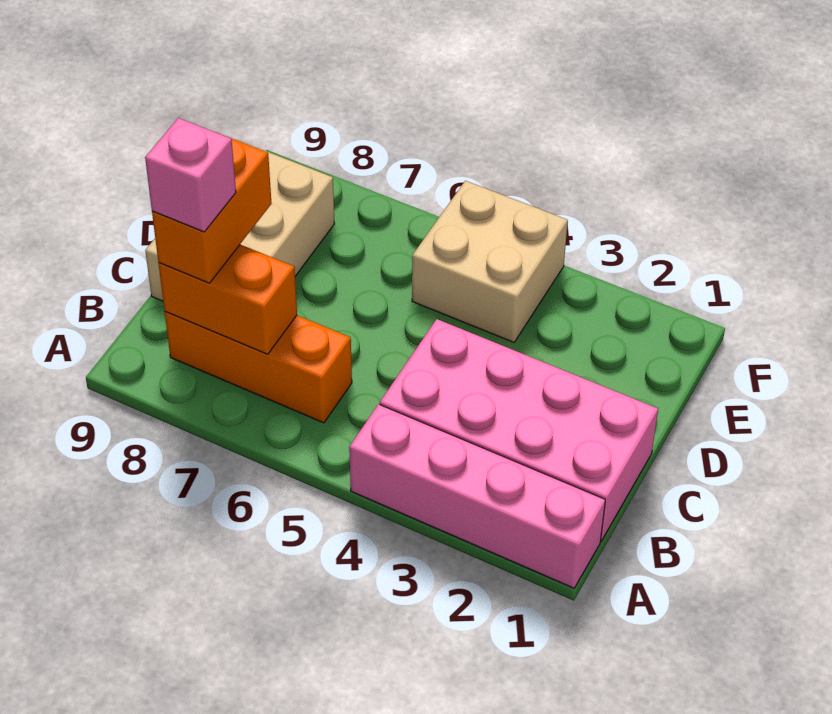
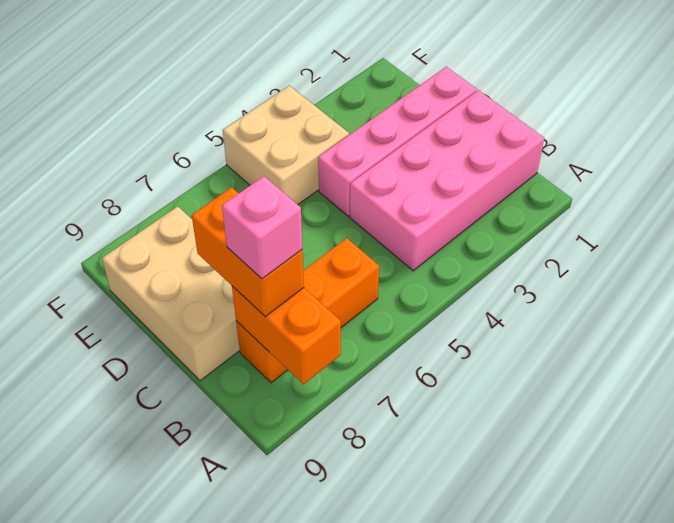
pink brick A1:A4 level 1 -> pink brick D1:D4 level 1
orange brick B7:B8 level 2 -> orange brick A8:B8 level 2

